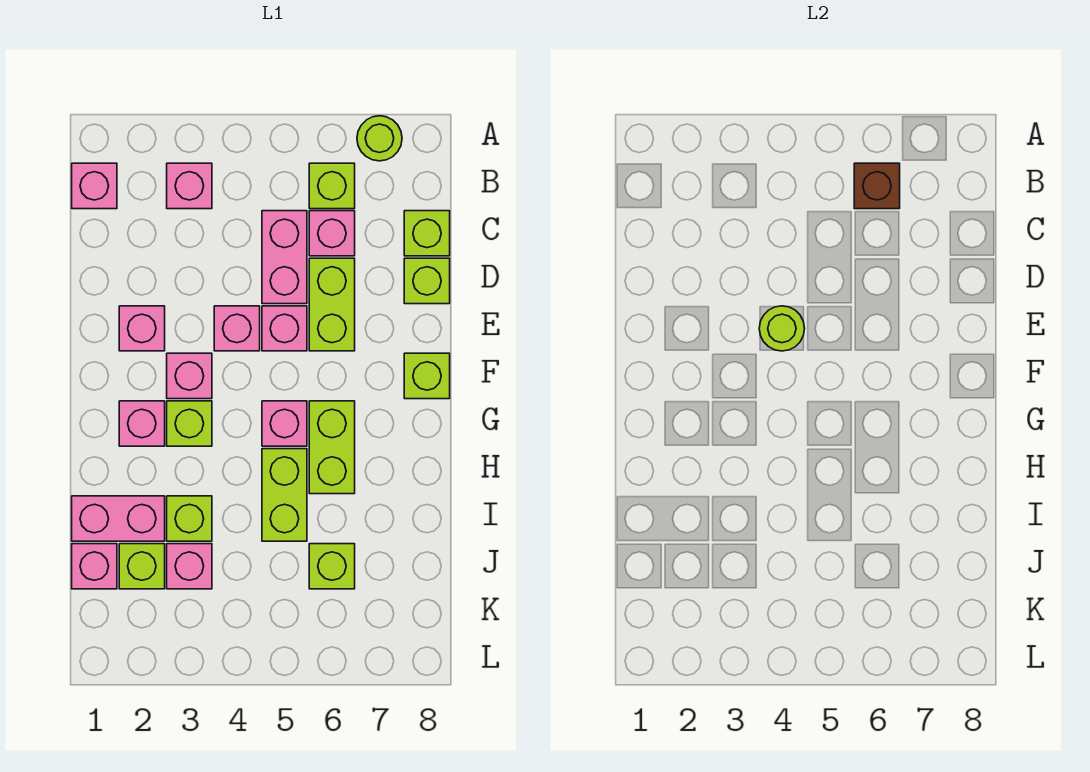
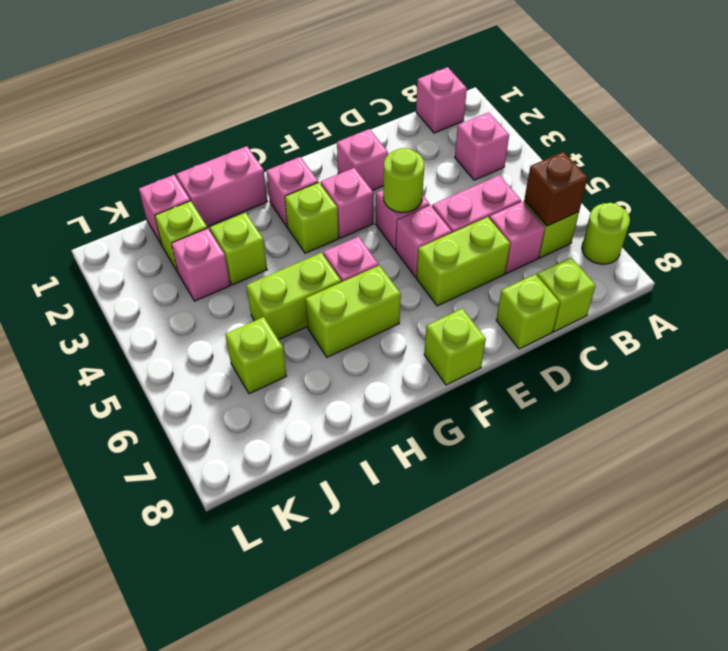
pink brick I1:I2 level 1 -> pink brick H1:I1 level 1

